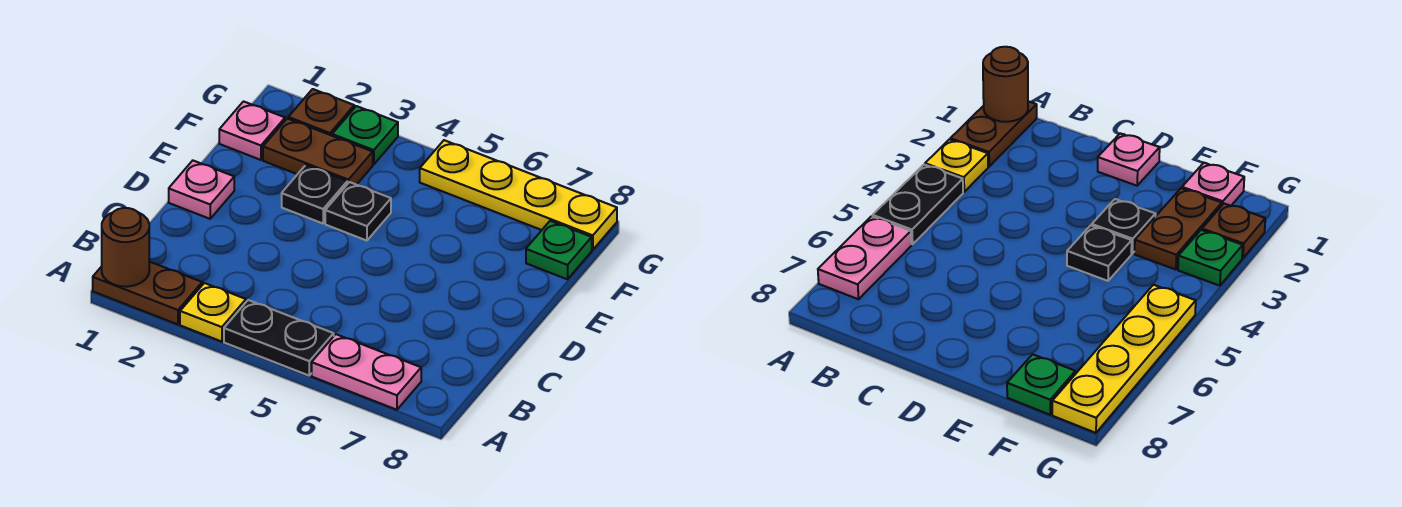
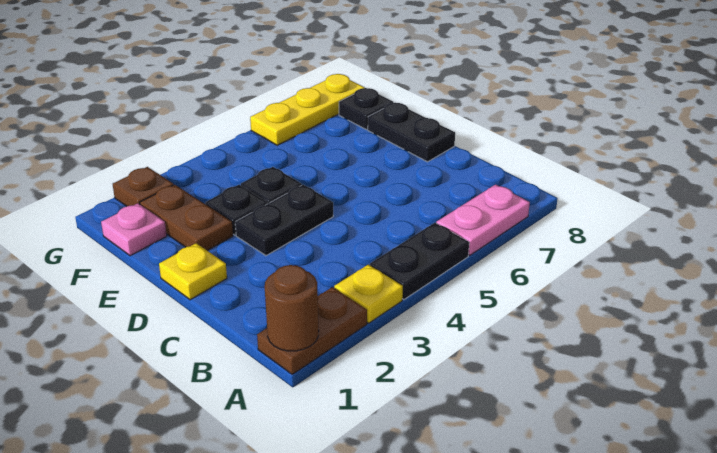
pink plate D1 level 1 -> yellow plate D1 level 1
none -> black plate D3:D4 level 1
none -> black plate D8:E8 level 1
brown plate F2:F3 level 1 -> brown plate E2:F2 level 1
green plate F8 level 1 -> black plate F8 level 1
green plate G3 level 1 -> none
yellow plate G5:G8 level 1 -> yellow plate G6:G8 level 1

